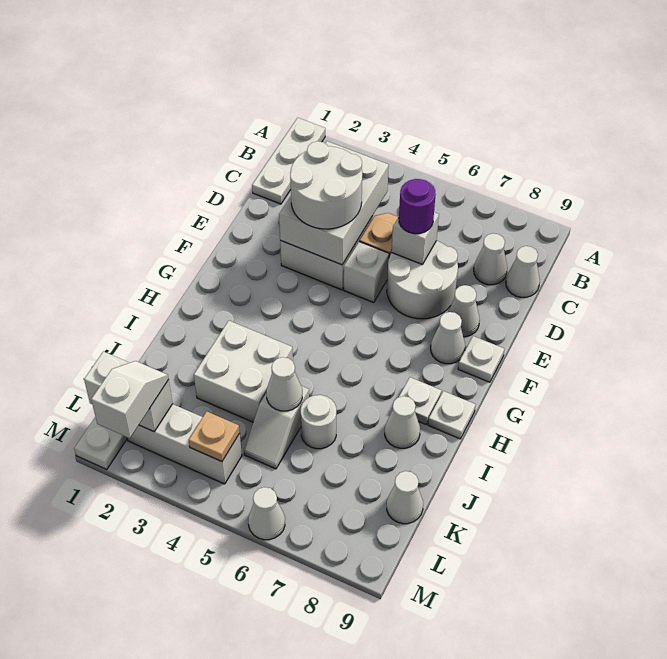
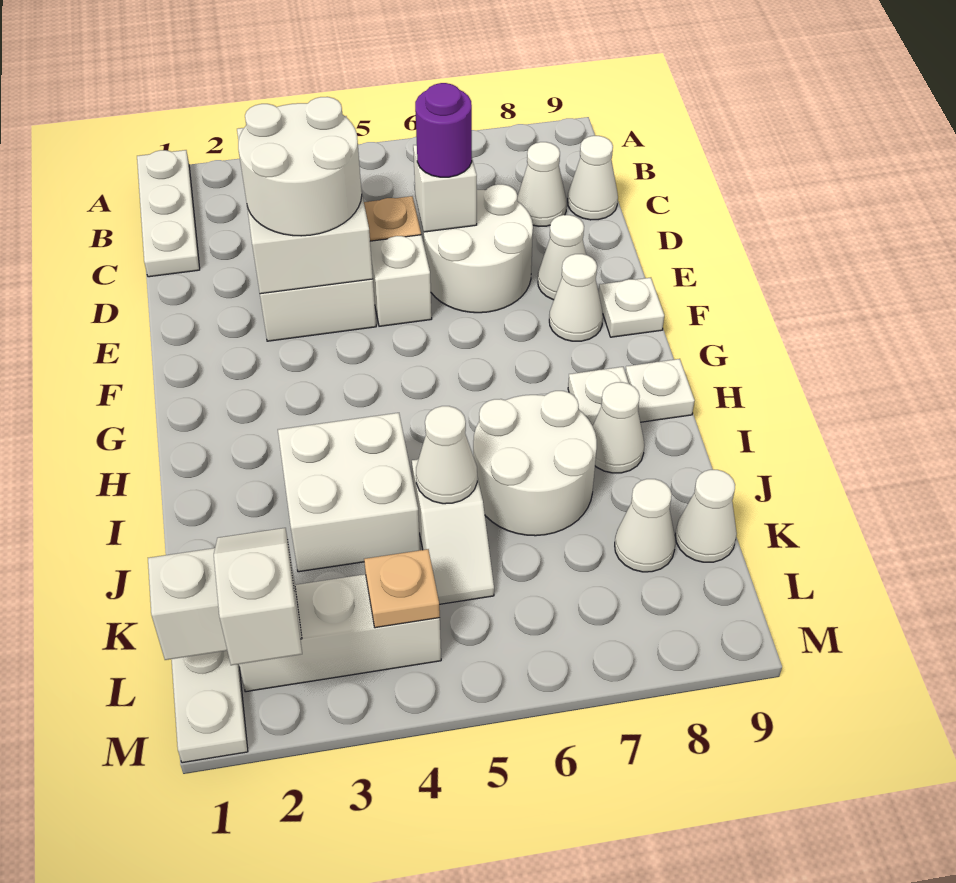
white round brick J6 level 1 -> white round brick I6:J7 level 1
white cone M6 level 1 -> white cone K8 level 1

